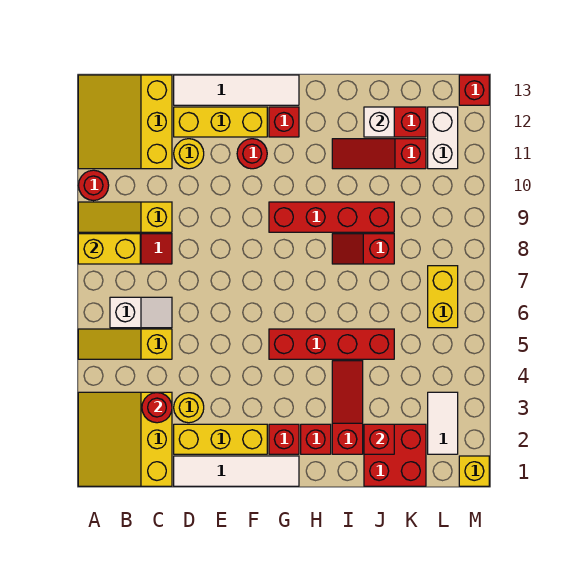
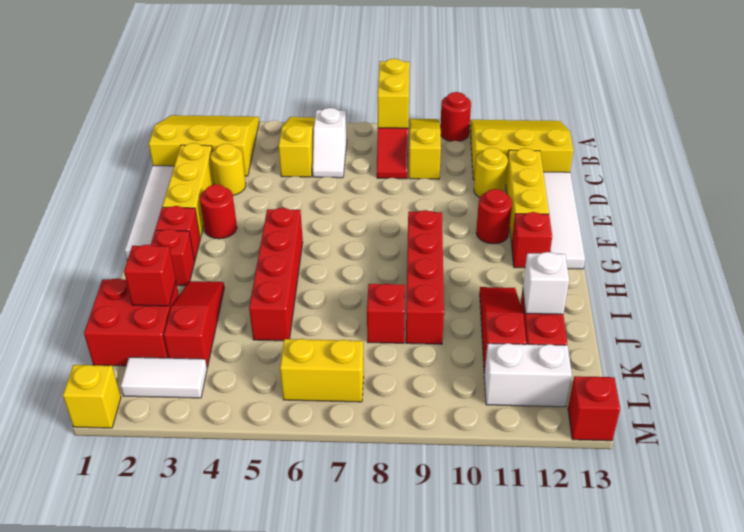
red round brick C3 level 2 -> red round brick F3 level 1
red slope I2:I4 level 1 top 2 -> red slope I3:K3 level 1 top K

